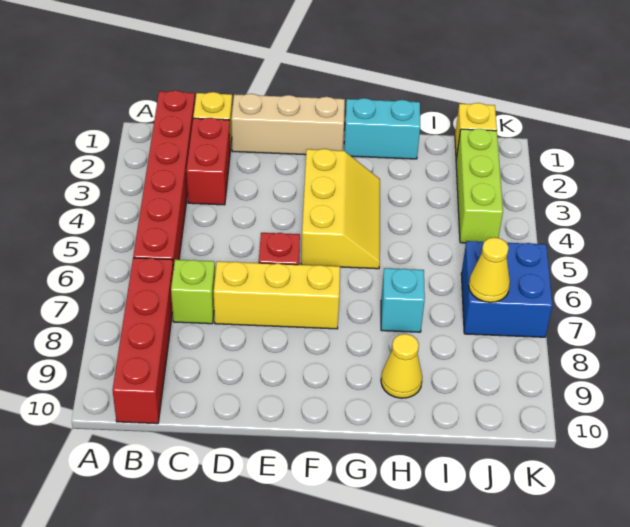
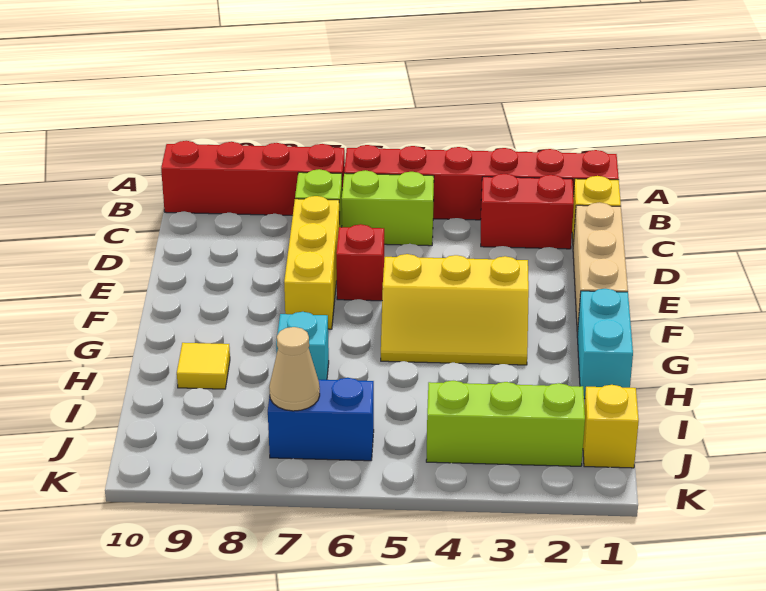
none -> lime brick C5:C6 level 1
yellow cone H9 level 1 -> yellow tile H9 level 1
blue brick J6:K7 level 1 -> blue brick J6:J7 level 1
yellow cone J7 level 2 -> tan cone J7 level 2

